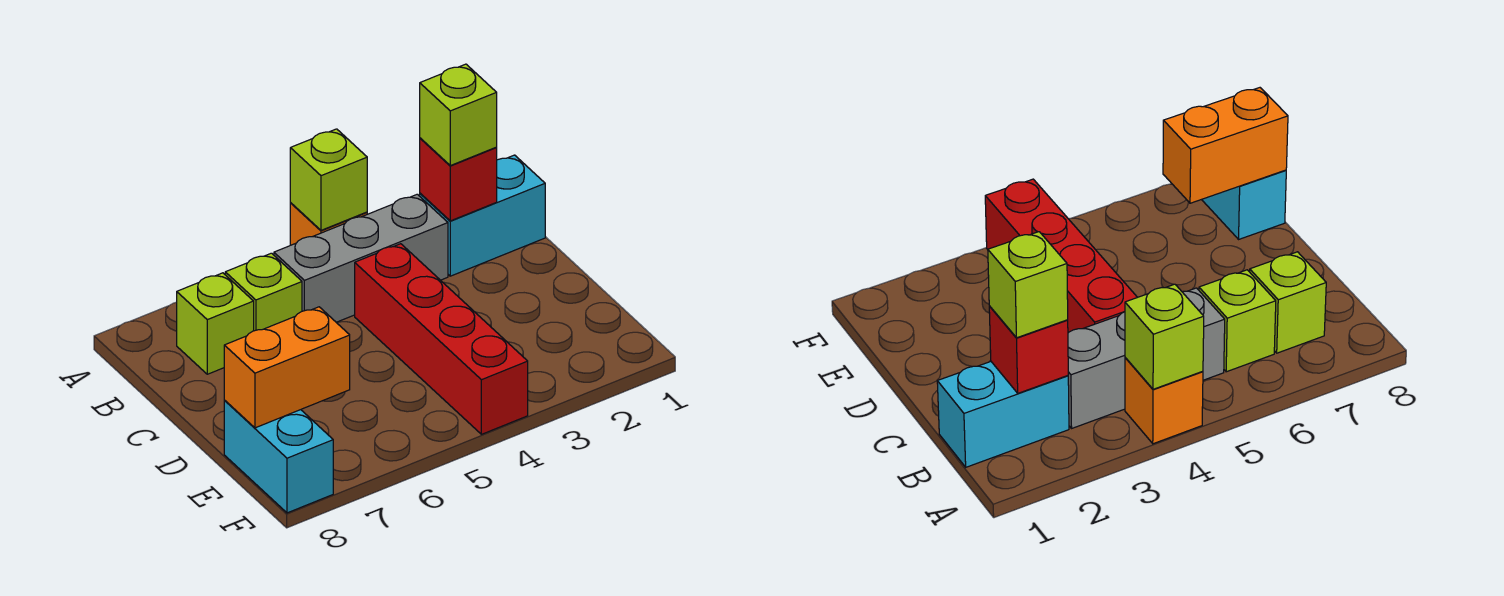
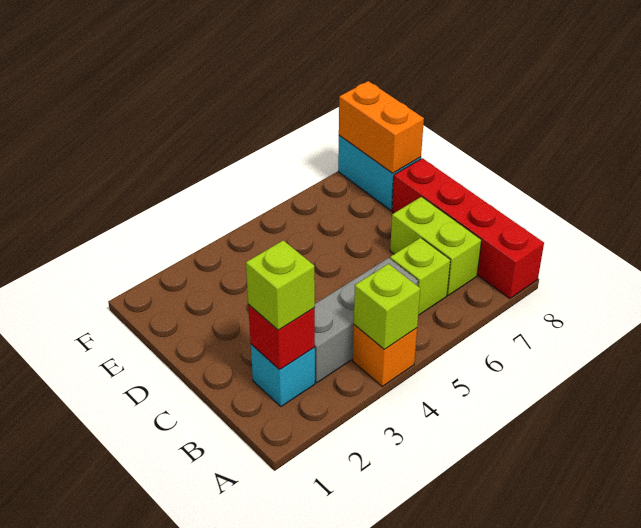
cyan brick B1:B2 level 1 -> cyan brick B2 level 1
lime brick B7 level 1 -> lime brick B7:C7 level 1
red brick C4:F4 level 1 -> red brick A8:D8 level 1
orange brick E7:E8 level 2 -> orange brick E8:F8 level 2

